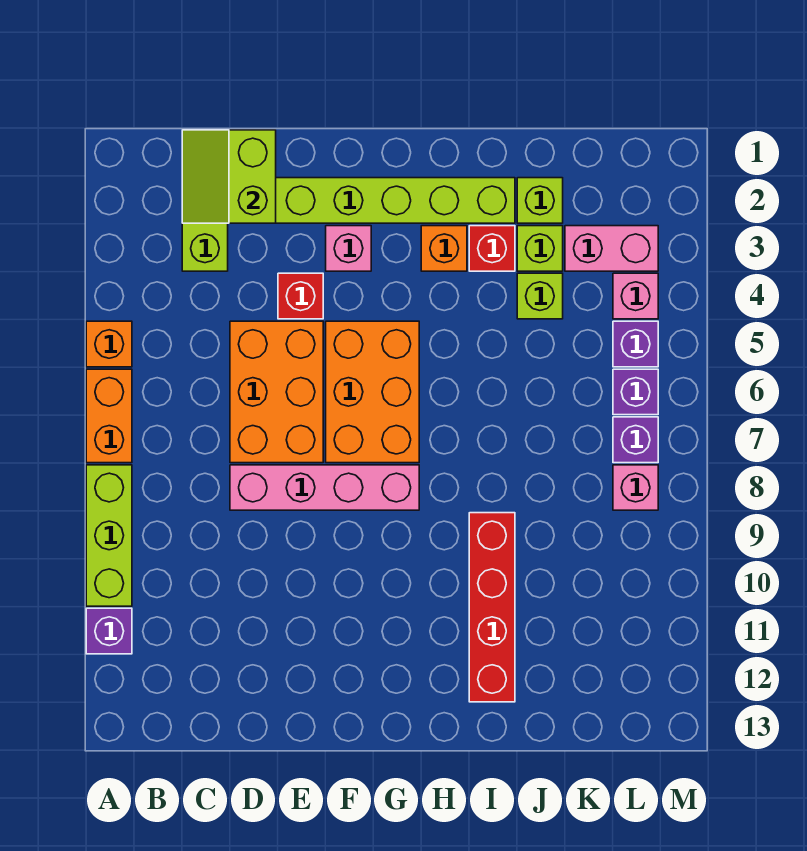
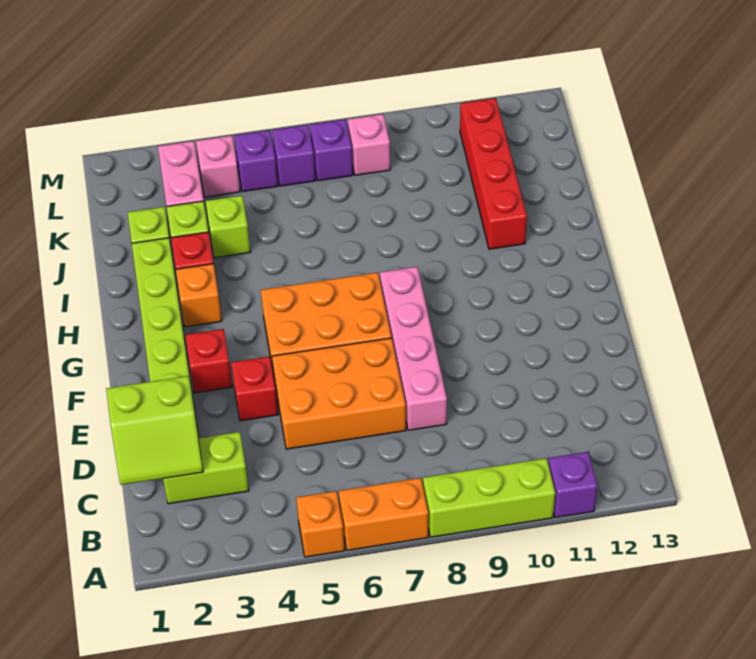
pink brick F3 level 1 -> red brick F3 level 1
red brick I9:I12 level 1 -> red brick I11:L11 level 1

